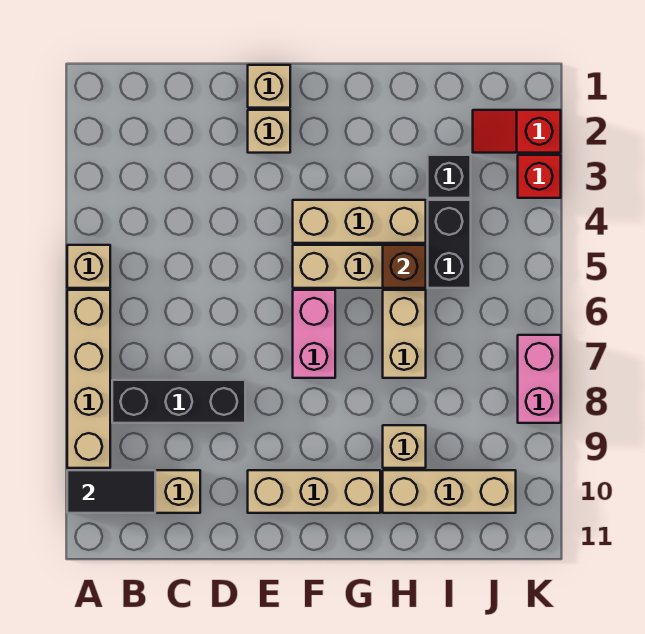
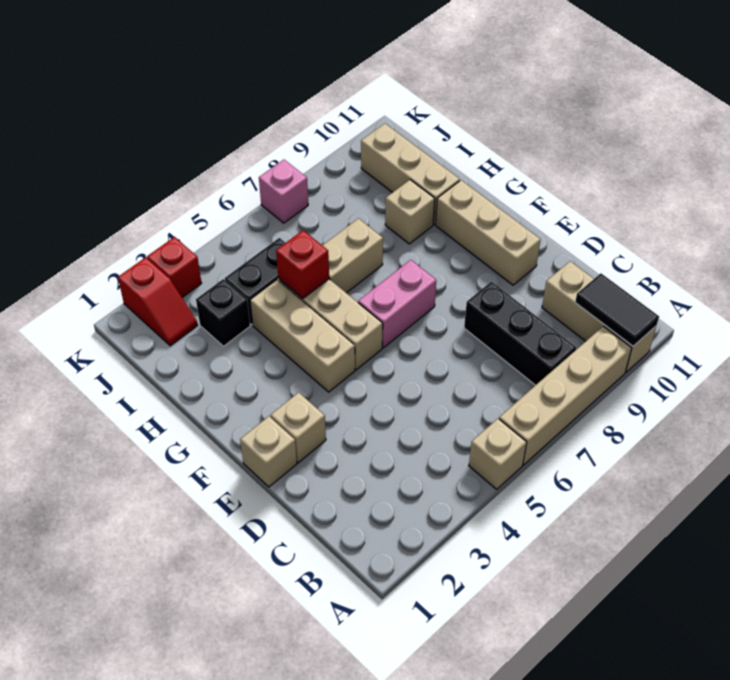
brown brick H5 level 2 -> red brick H5 level 2
pink brick K7:K8 level 1 -> pink brick K7 level 1

